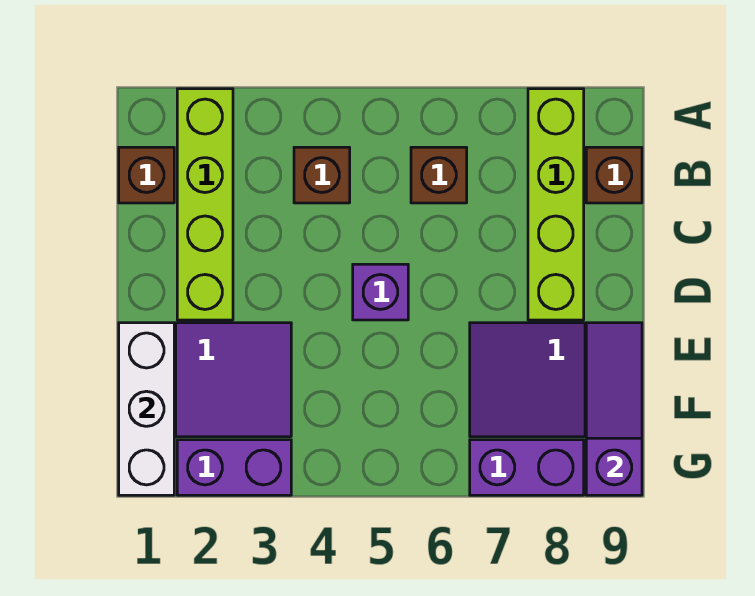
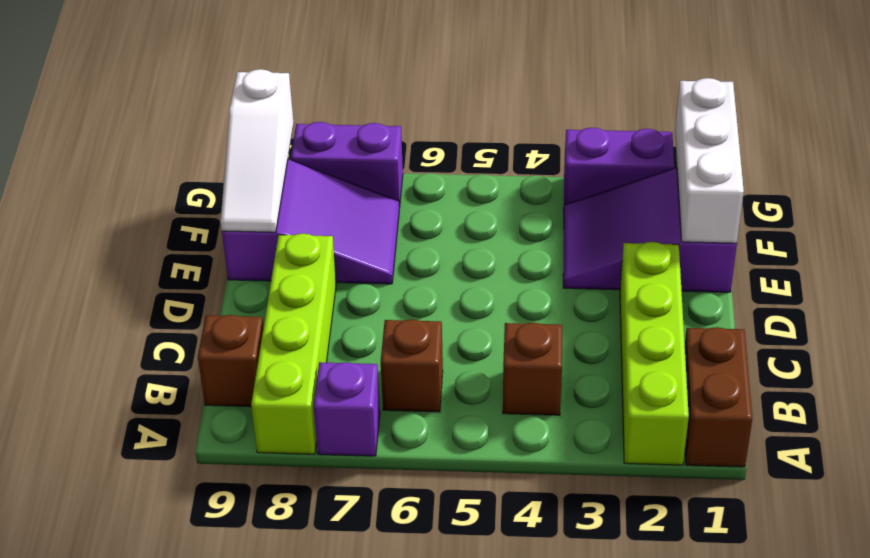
brown brick B1 level 1 -> brown brick A1:B1 level 1
purple brick D5 level 1 -> purple brick A7 level 1
purple slope E9:G9 level 2 top G -> white slope E9:G9 level 2 top G

